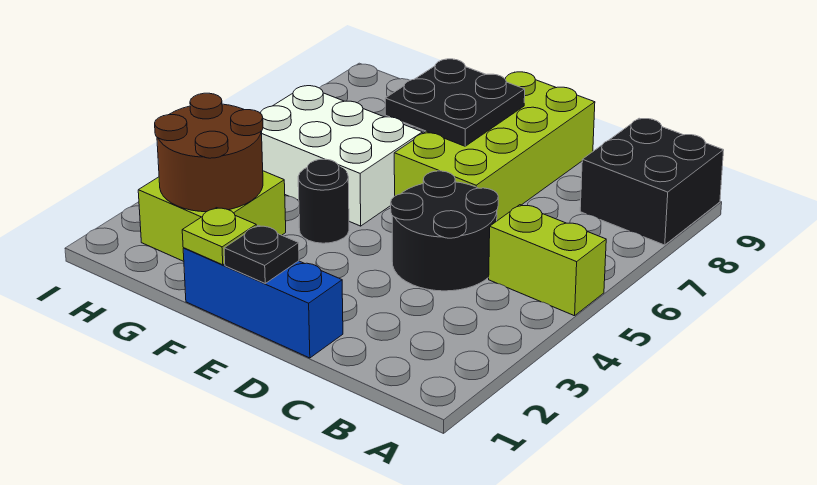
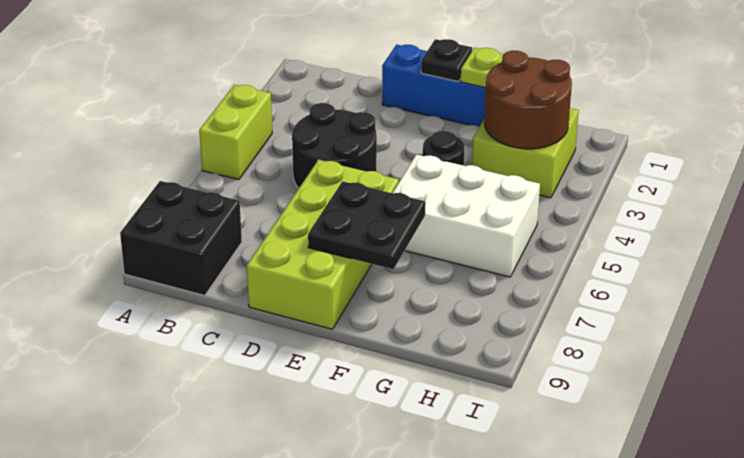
lime brick A5:B5 level 1 -> lime brick A4:A5 level 1

